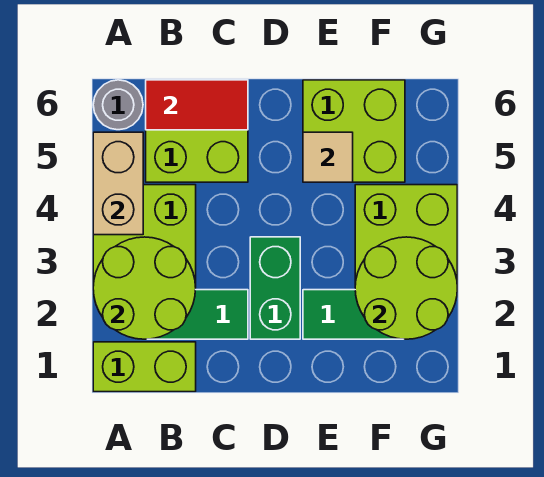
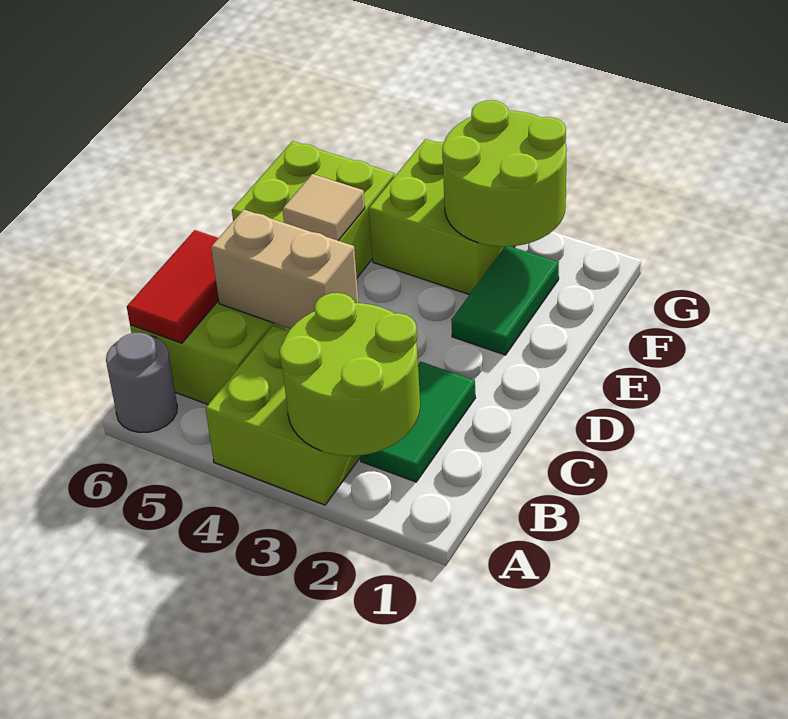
lime brick A1:B1 level 1 -> none
tan brick A4:A5 level 2 -> tan brick C4:C5 level 2
green brick D2:D3 level 1 -> none

